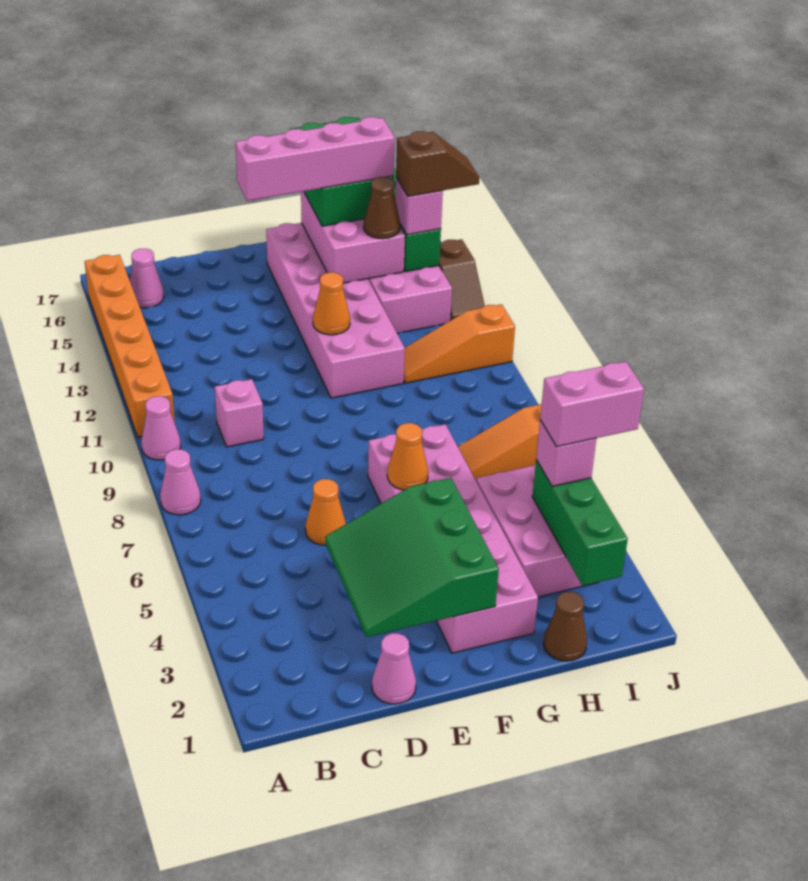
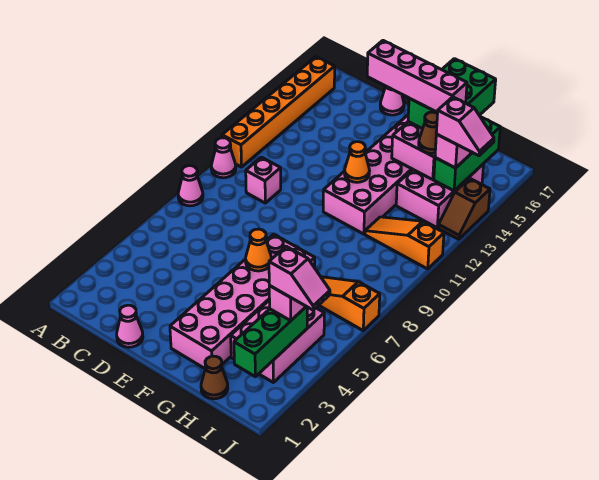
pink cone B16 level 1 -> pink cone D17 level 1
green slope D2:F4 level 2 top F -> none
orange cone D6 level 1 -> none
pink brick I4:J4 level 4 -> pink slope I4:J4 level 4 top I
brown slope I14:J14 level 4 top I -> pink slope I14:J14 level 4 top I

